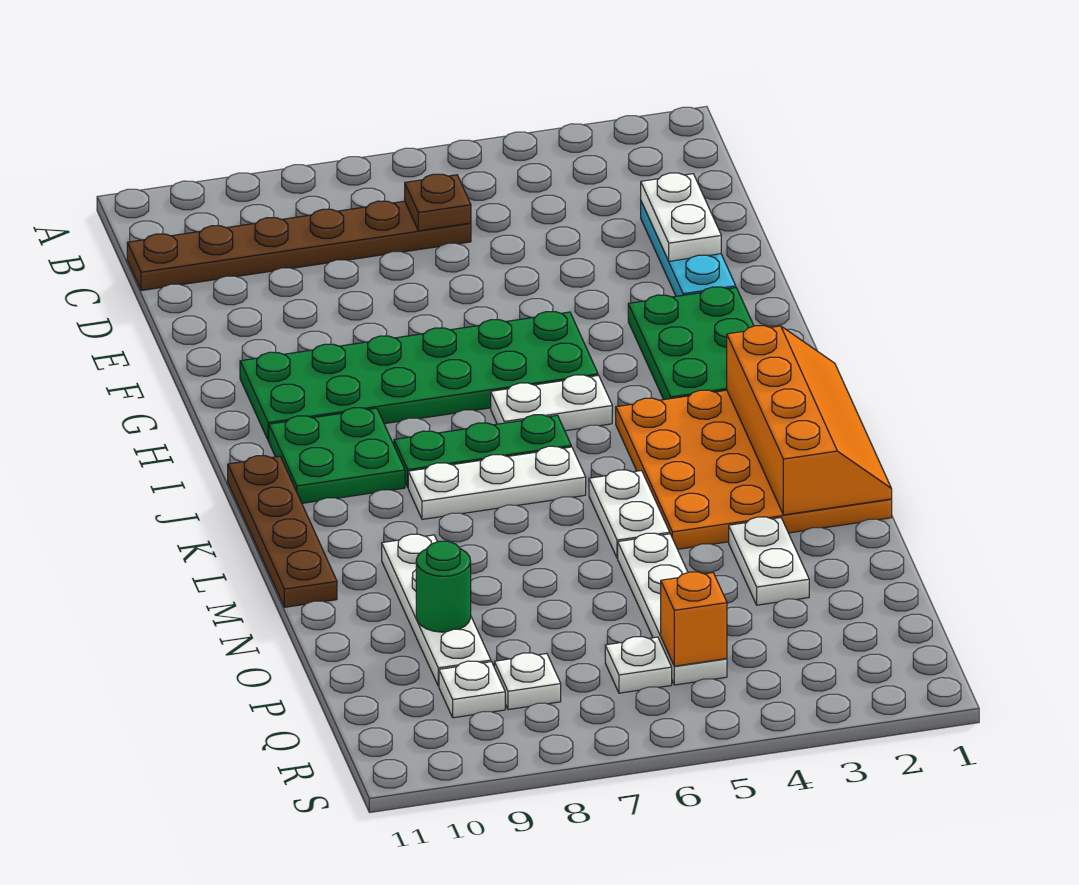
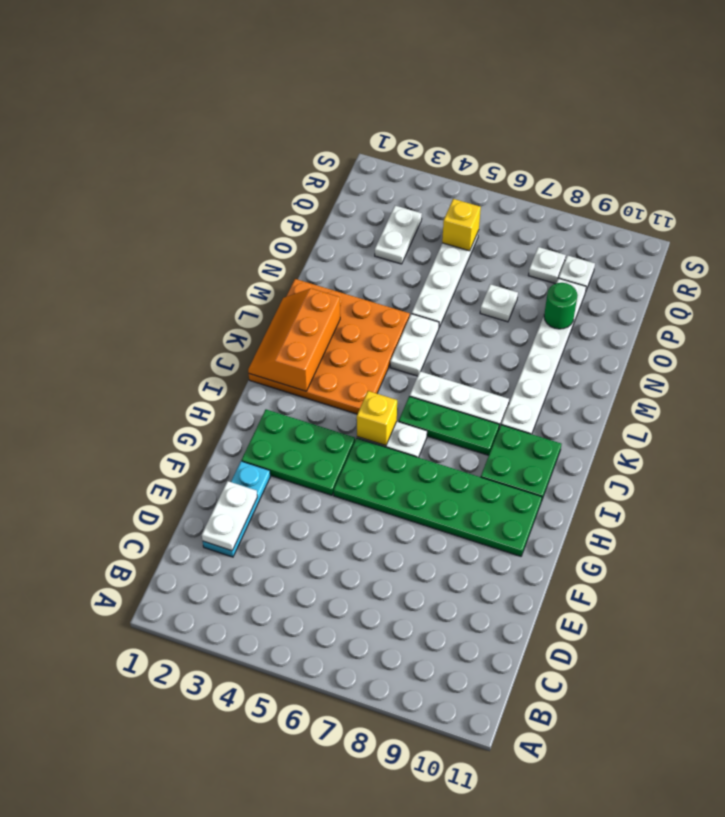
brown plate C6:C11 level 1 -> none
brown plate C6 level 2 -> none
green plate G2:I3 level 1 -> green plate G2:H4 level 1
none -> yellow brick I5 level 2
orange slope J1:M2 level 2 top 2 -> orange slope J1:L2 level 2 top 2
brown plate J11:M11 level 1 -> none
white plate M9:P9 level 1 -> white plate K9:P9 level 1
white plate N3:O3 level 1 -> white plate P3:Q3 level 1
orange brick Q5 level 2 -> yellow brick Q5 level 2
white plate Q6 level 1 -> white plate O7 level 1

